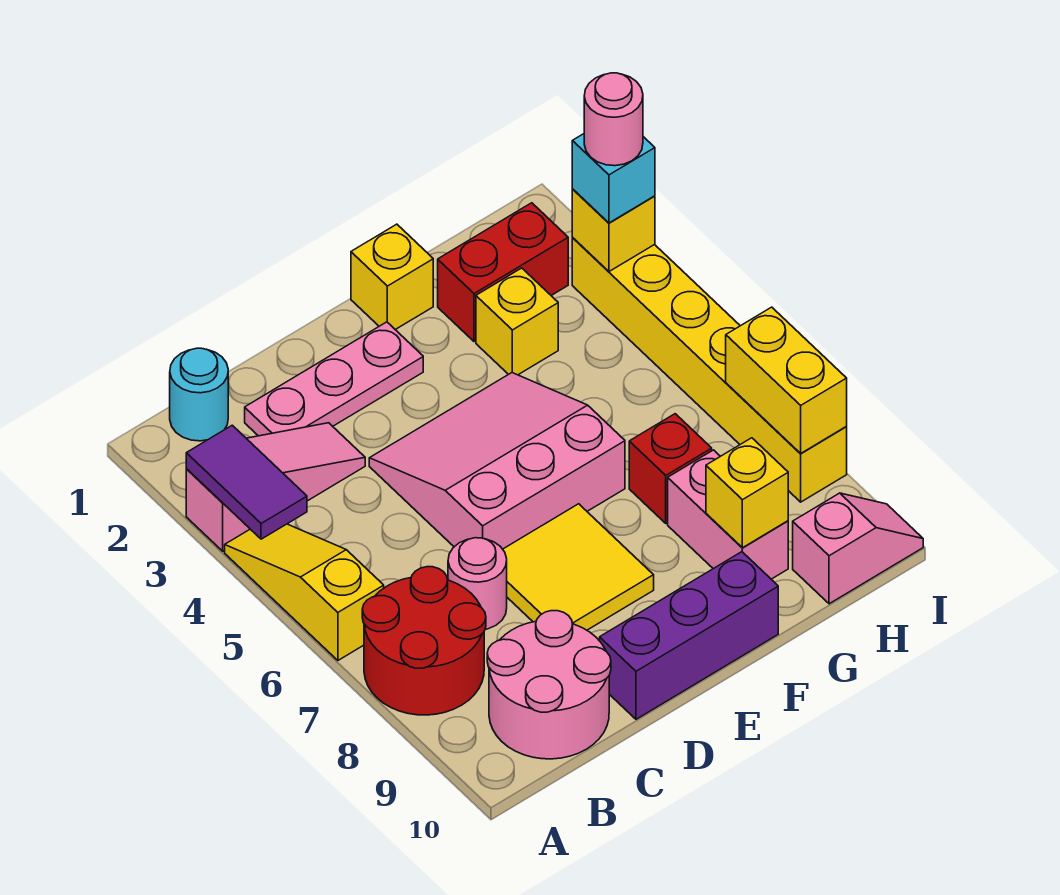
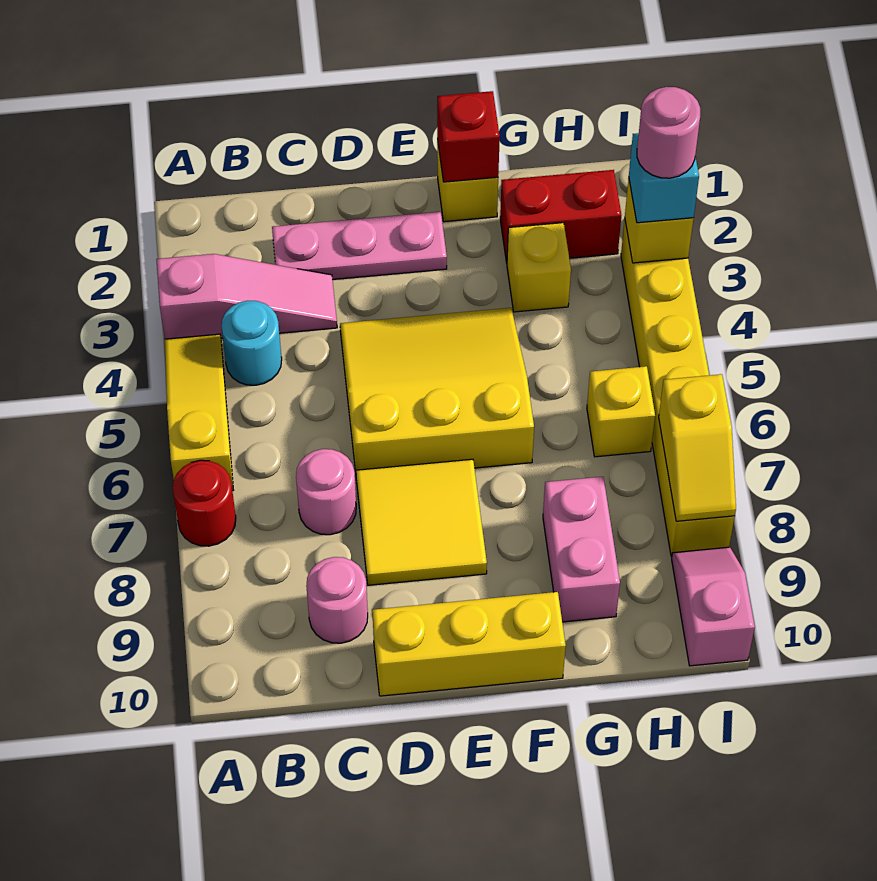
purple tile A3:A4 level 2 -> none
red round brick A7:B8 level 1 -> red round brick A7 level 1
cyan round brick B1 level 1 -> cyan round brick B4 level 1
pink round brick B9:C10 level 1 -> pink round brick C9 level 1
pink slope D4:F6 level 1 top 6 -> yellow slope D4:F6 level 1 top 6
purple brick D10:F10 level 1 -> yellow brick D10:F10 level 1
red brick G7 level 1 -> red brick F1 level 2
yellow brick G9 level 2 -> yellow brick H6 level 1
pink slope H10:I10 level 1 top H -> pink slope I9:I10 level 1 top 10
yellow brick I7:I8 level 2 -> yellow slope I7:I8 level 2 top 7

